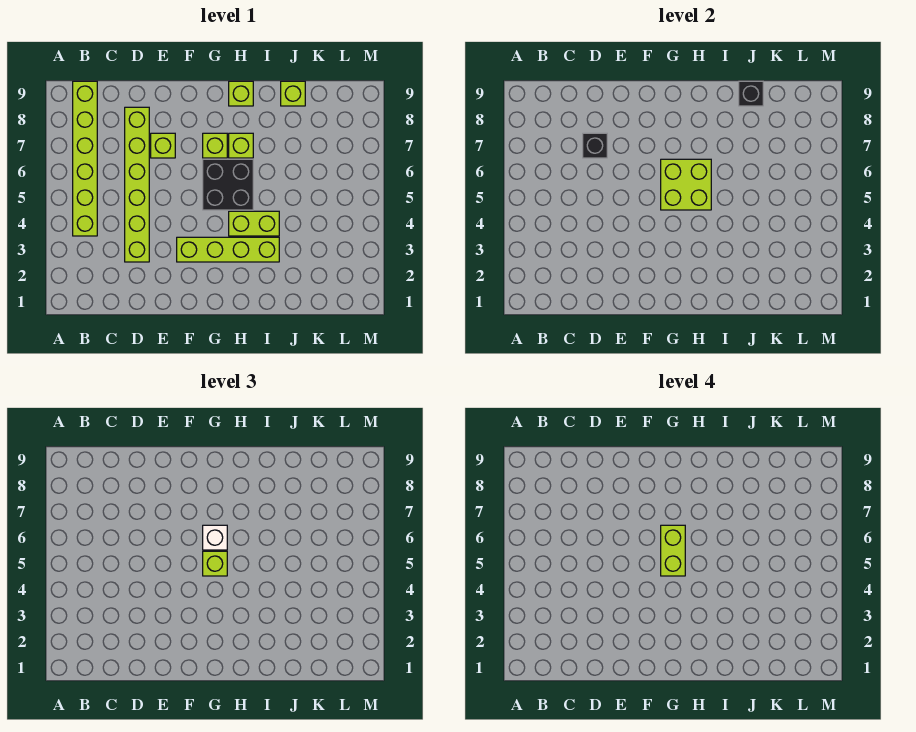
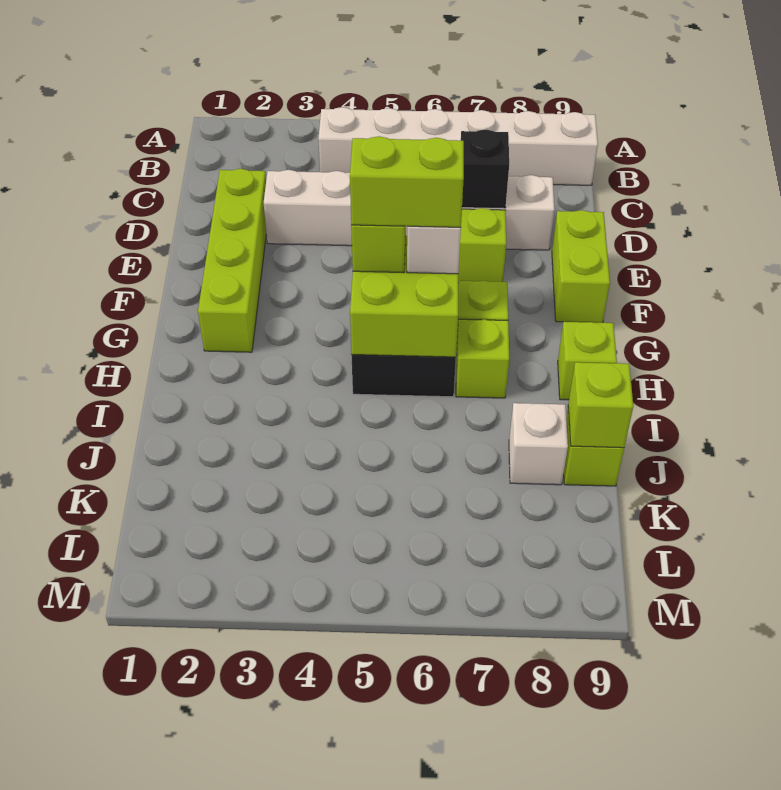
lime brick B4:B9 level 1 -> white brick B4:B9 level 1
lime brick D3:D8 level 1 -> white brick D3:D8 level 1
lime brick F3:I3 level 1 -> lime brick D2:G2 level 1
lime brick H4:I4 level 1 -> lime brick E9:F9 level 1
none -> white brick J8 level 1
black brick J9 level 2 -> lime brick J9 level 2

